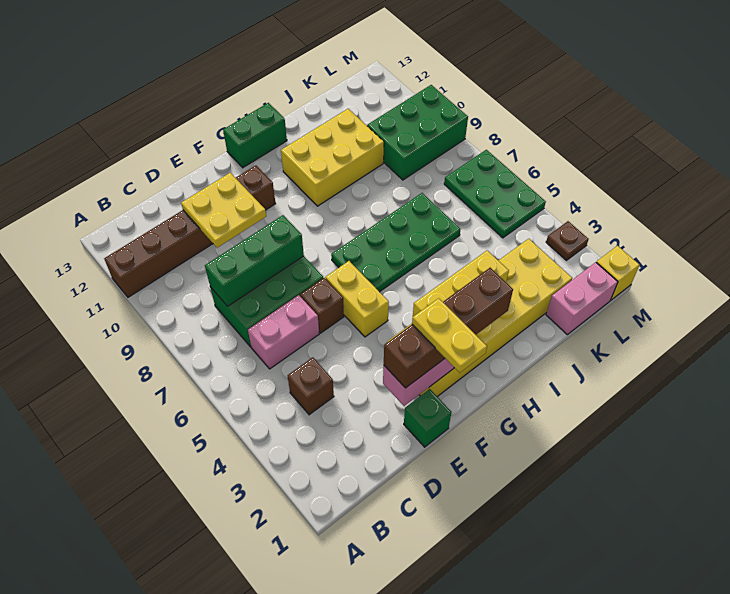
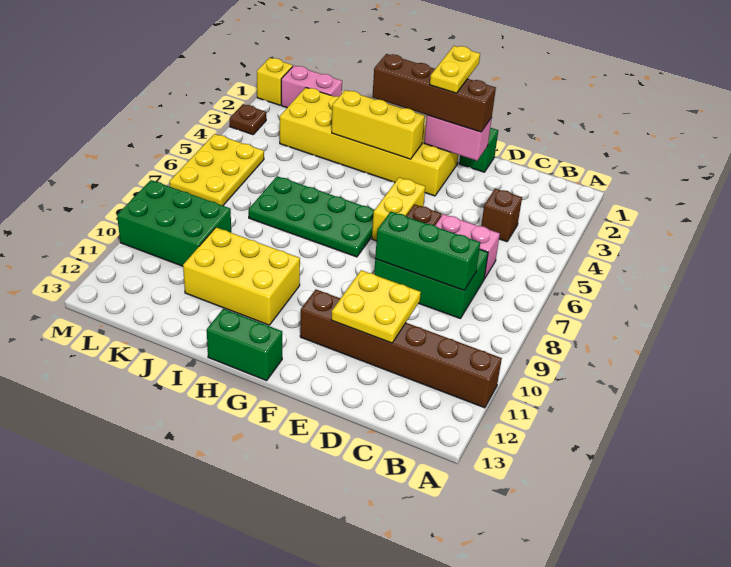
green plate L5:M7 level 1 -> yellow plate L5:M7 level 1

